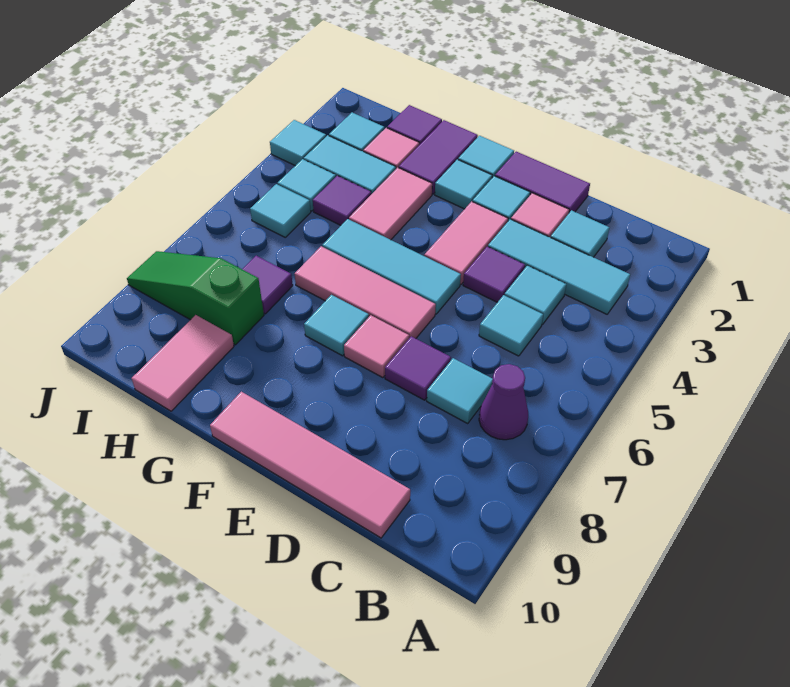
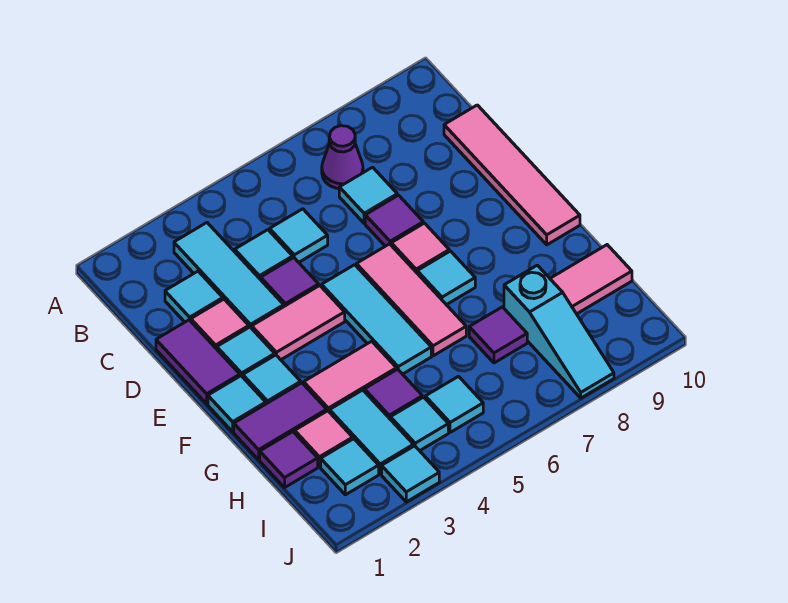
green slope H8:J8 level 1 top H -> cyan slope H8:J8 level 1 top H

